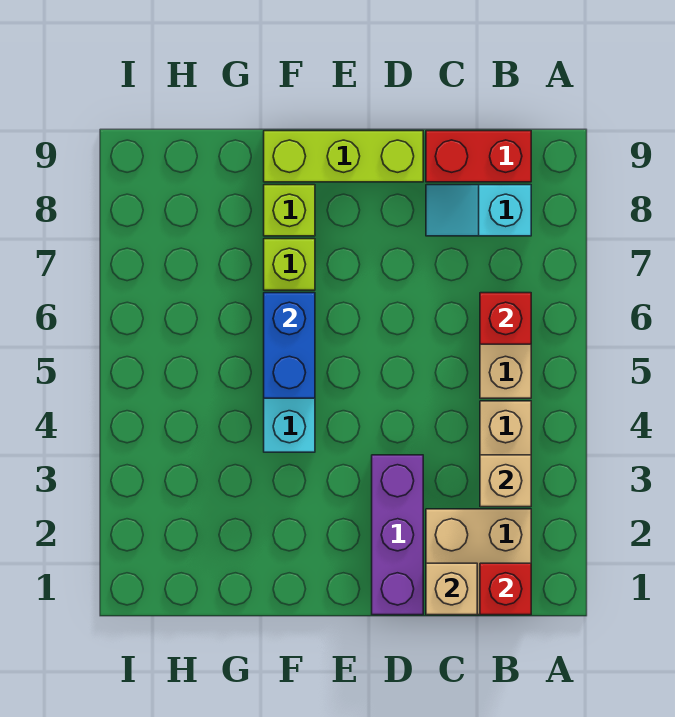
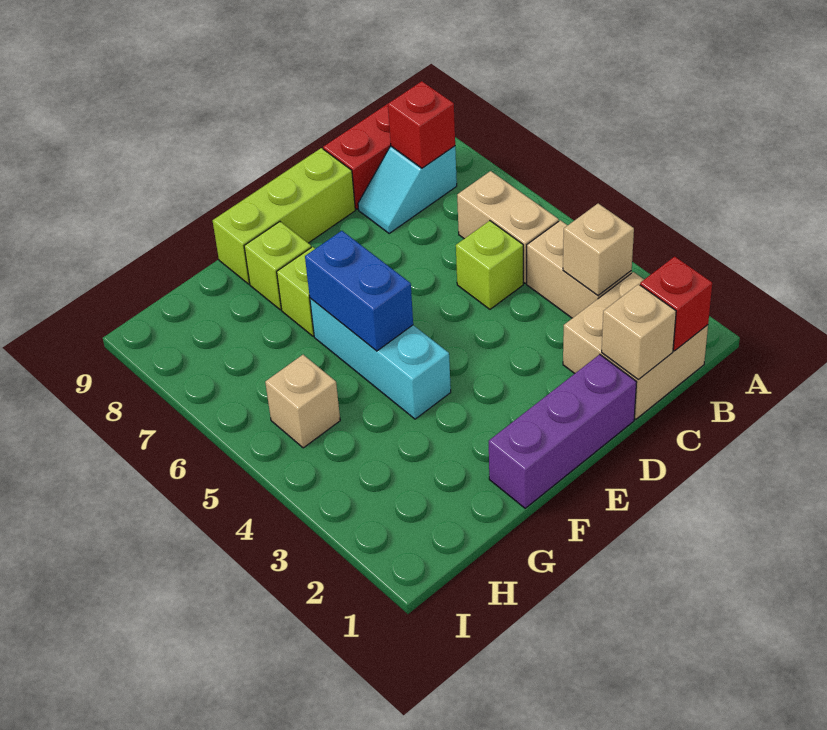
red brick B6 level 2 -> red brick B8 level 2
none -> lime brick C5 level 1
purple brick D1:D3 level 1 -> purple brick D1:F1 level 1
none -> tan brick H5 level 1

